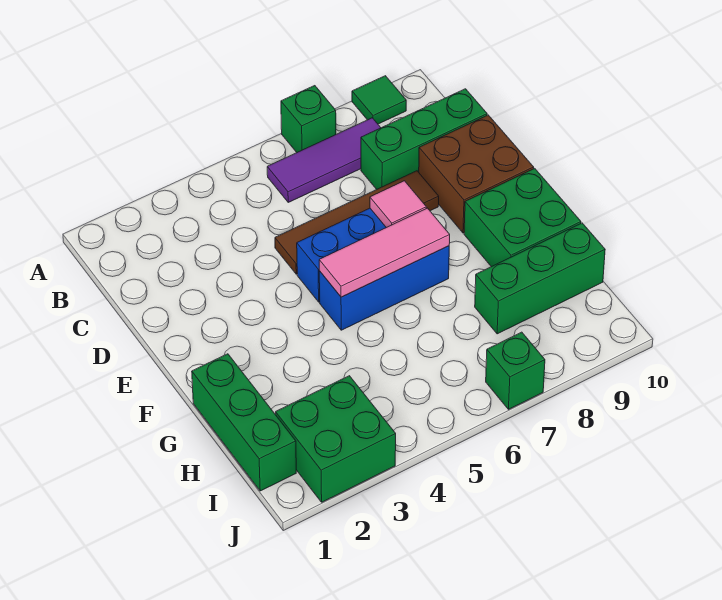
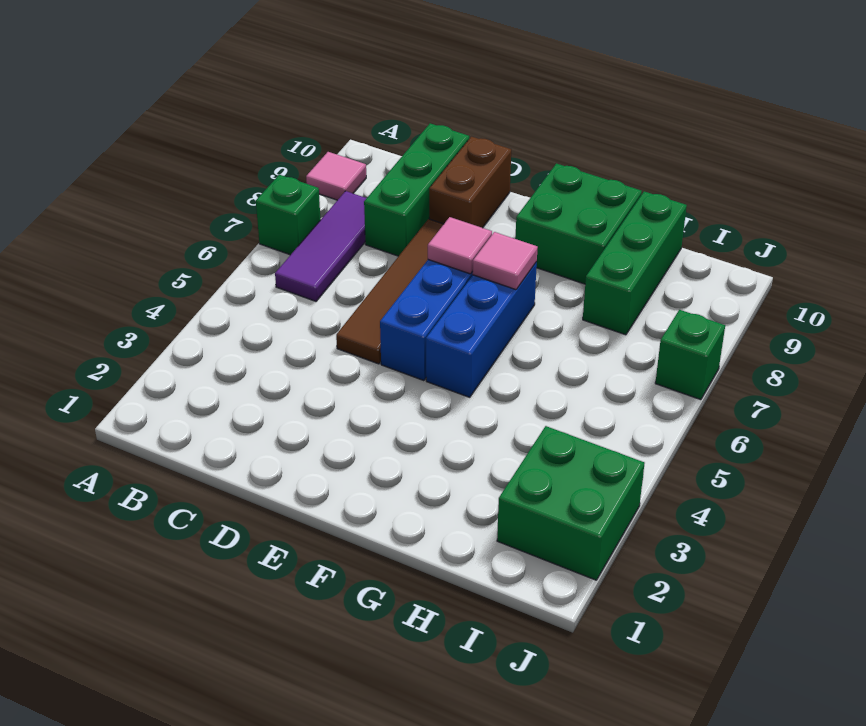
green tile A9 level 1 -> pink tile A9 level 1
brown brick D9:E10 level 1 -> brown brick D9:D10 level 1
pink tile F5:F7 level 2 -> pink tile F7 level 2
green brick G1:I1 level 1 -> none

